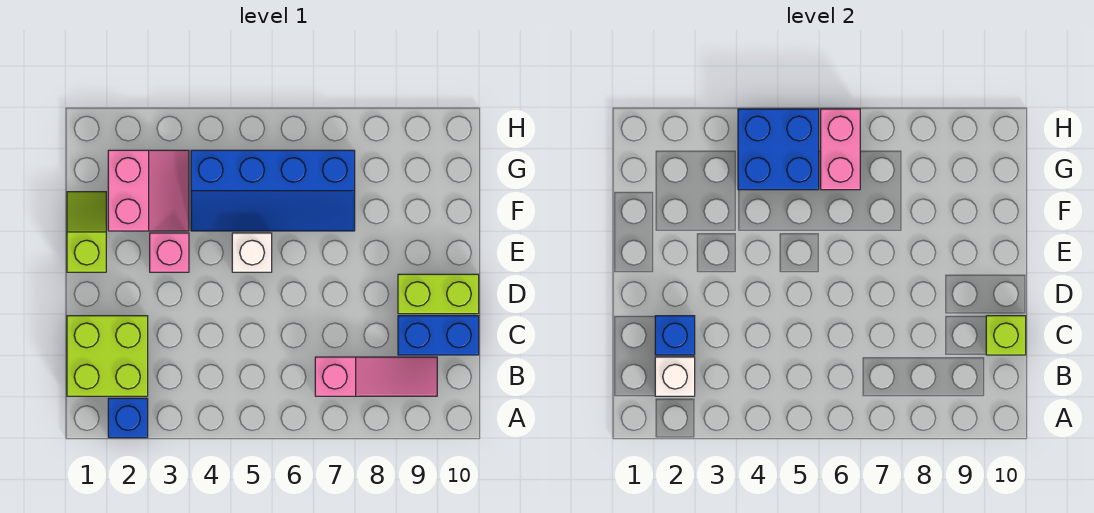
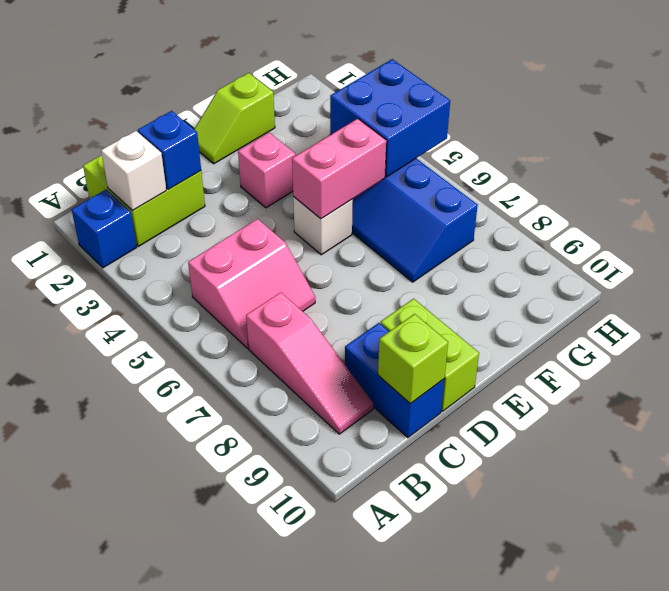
lime slope E1:F1 level 1 top E -> lime slope E1:F1 level 1 top F
pink slope F2:G3 level 1 top 2 -> pink slope B5:C6 level 1 top 5
pink brick G6:H6 level 2 -> pink brick E5:F5 level 2

